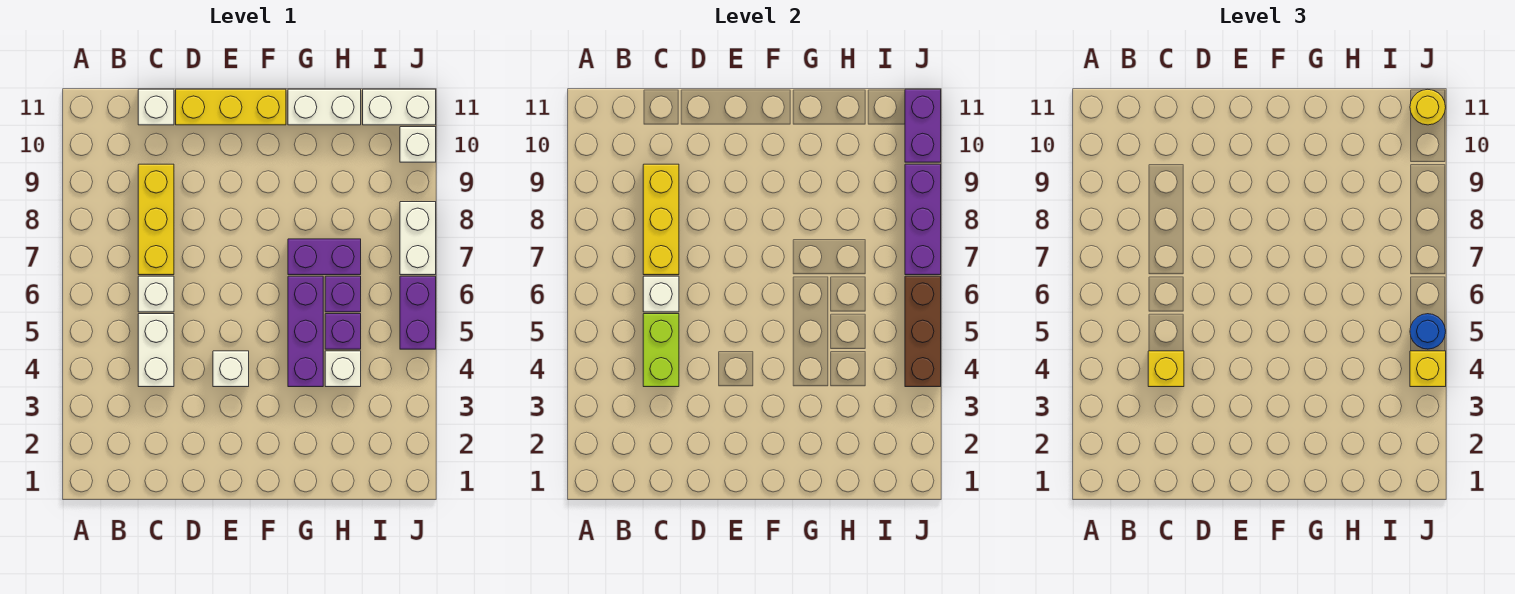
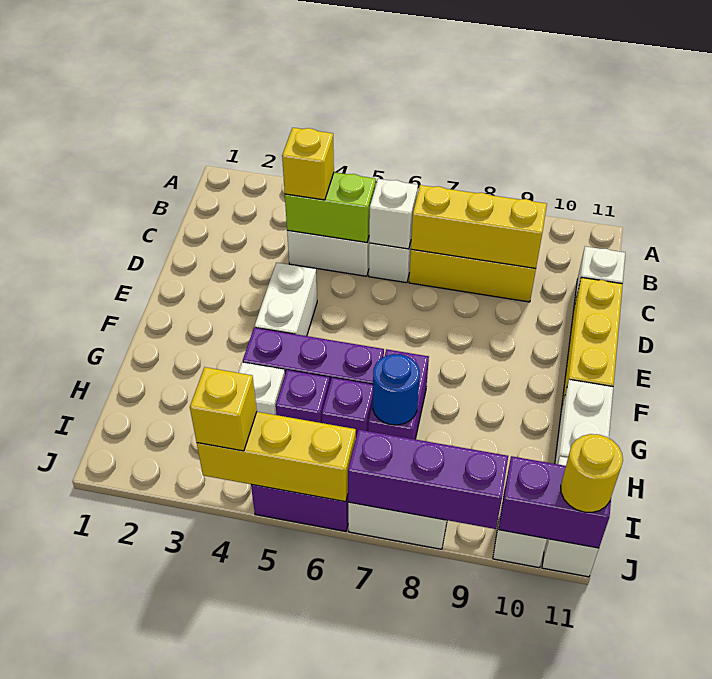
white brick E4 level 1 -> white brick E4:F4 level 1
brown brick J4:J6 level 2 -> yellow brick J4:J6 level 2
blue round brick J5 level 3 -> blue round brick H7 level 2

